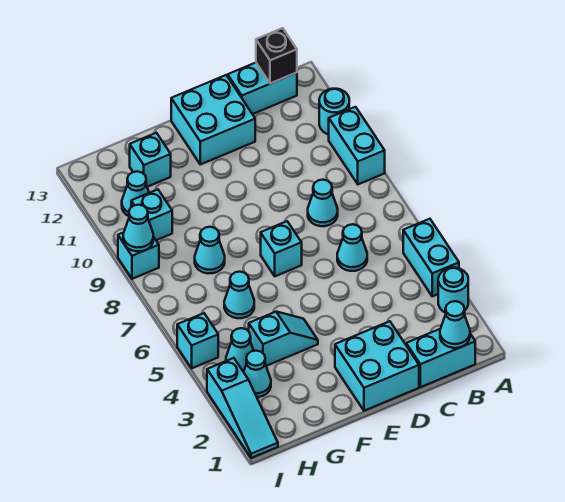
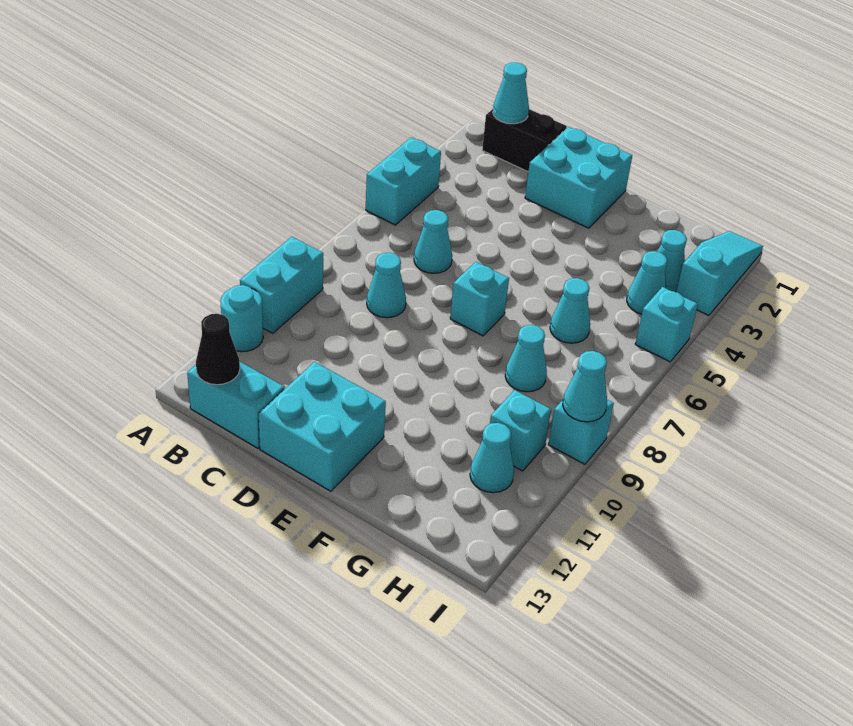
cyan round brick A3 level 1 -> none
cyan brick B1:C1 level 1 -> black brick B1:C1 level 1
black brick B13 level 2 -> black cone B13 level 2
cyan slope F4:G4 level 1 top G -> none
cyan brick G12 level 1 -> none

